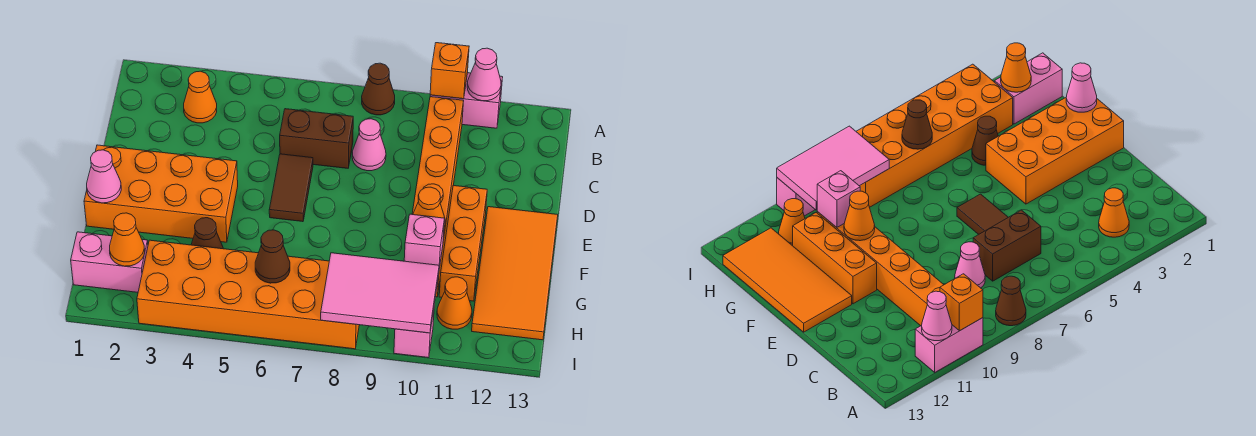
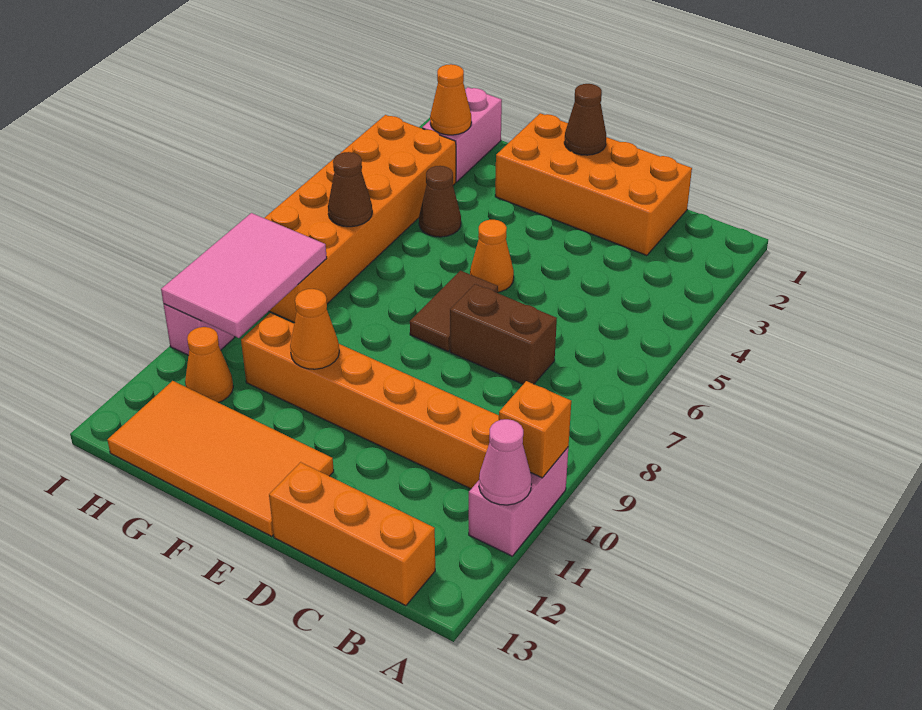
brown cone A8 level 1 -> brown cone E1 level 2
orange cone B3 level 1 -> orange cone E5 level 1
brown brick C6:C7 level 1 -> brown brick C7:D7 level 1
pink cone C8 level 1 -> none
brown tile D6:E6 level 1 -> brown tile E6:E7 level 1
orange brick E1:F4 level 1 -> orange brick C1:F2 level 1
orange brick E11:G11 level 1 -> orange brick B13:D13 level 1
pink cone F1 level 2 -> none
pink brick G10 level 2 -> none

